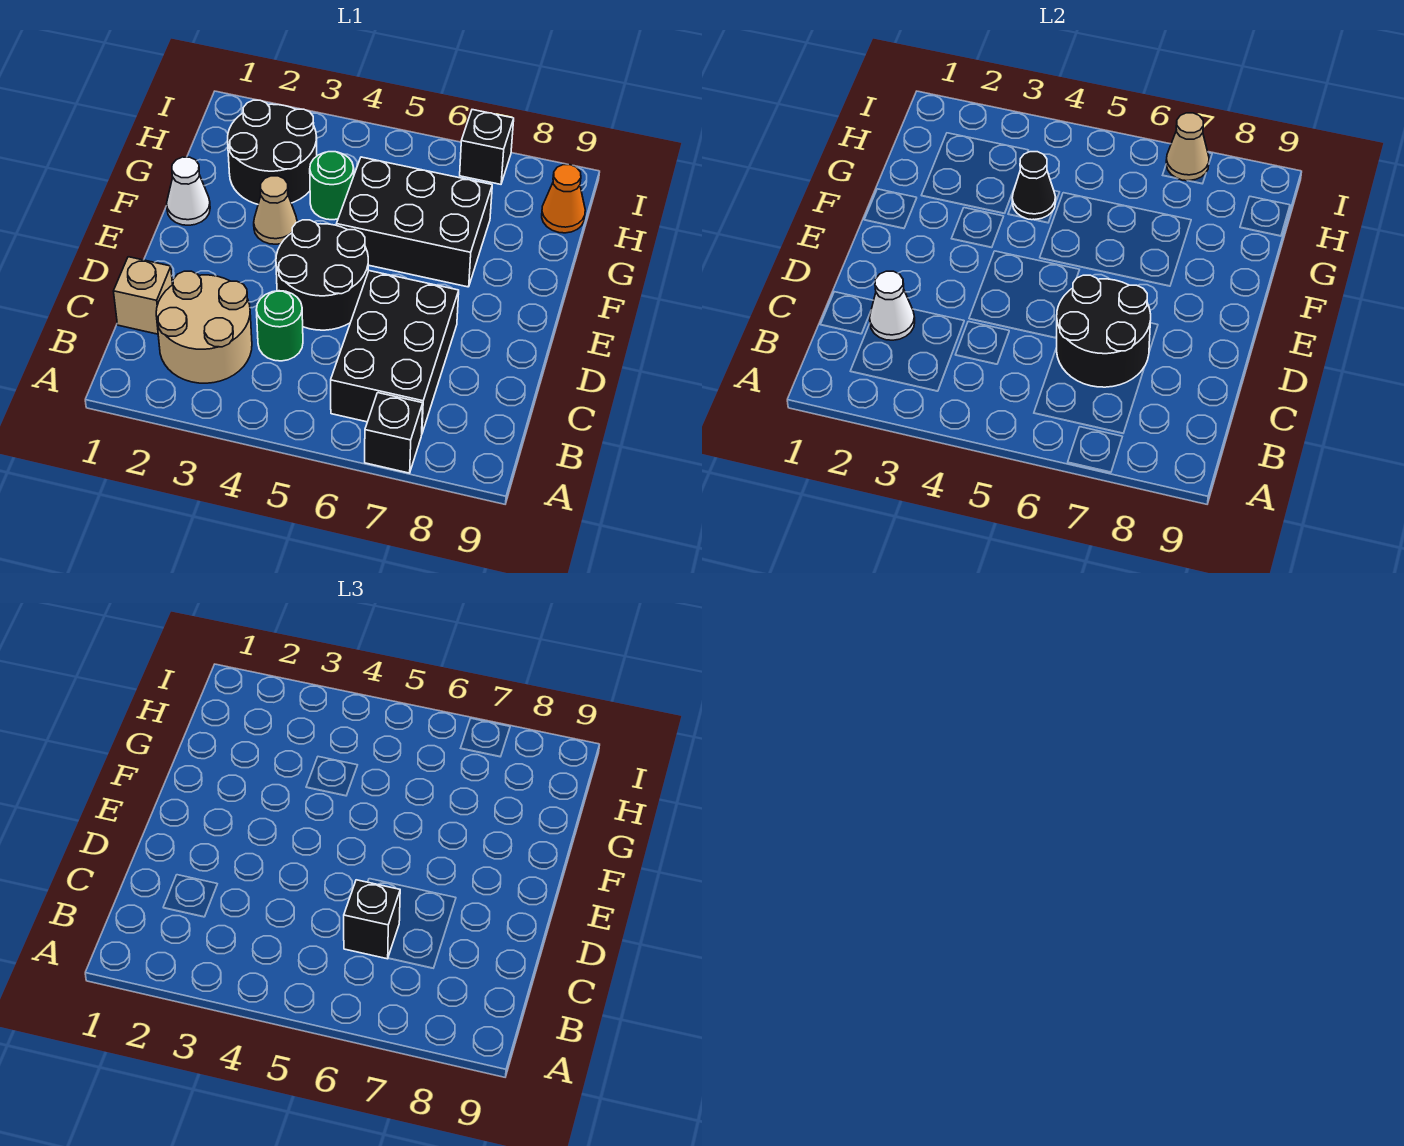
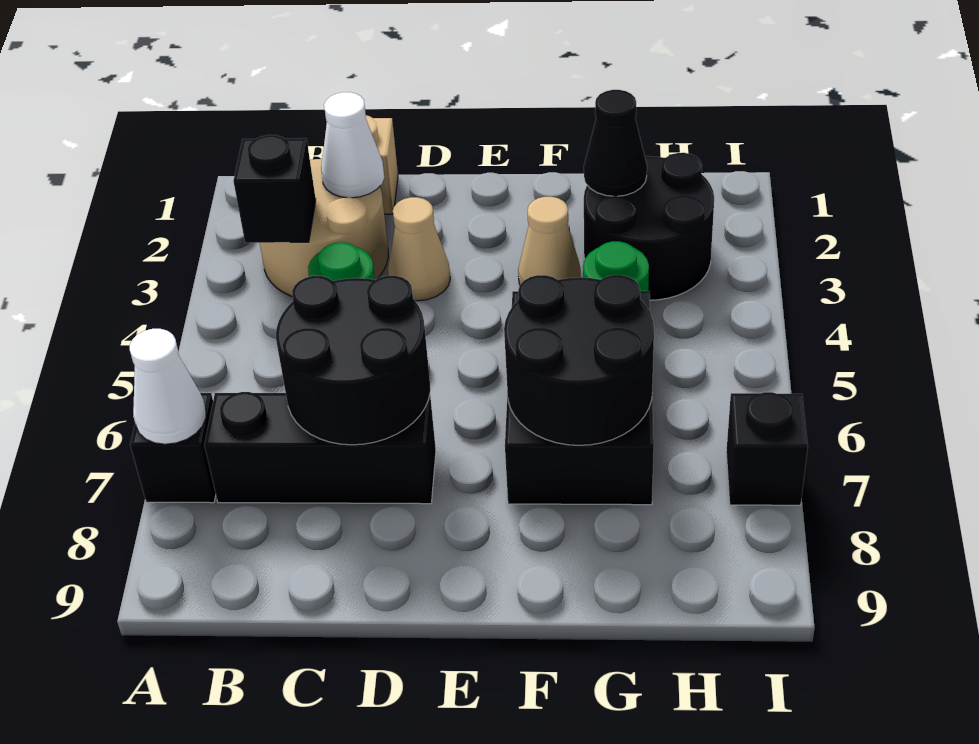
black brick B6:D7 level 1 -> black brick B7:D7 level 1
black brick C6 level 3 -> black brick B3 level 2
black round brick D4:E5 level 1 -> black round brick F6:G7 level 2
white cone F1 level 1 -> white cone A7 level 2
black cone G4 level 2 -> black cone G2 level 2
orange cone H9 level 1 -> none
tan cone I7 level 2 -> tan cone D3 level 1

